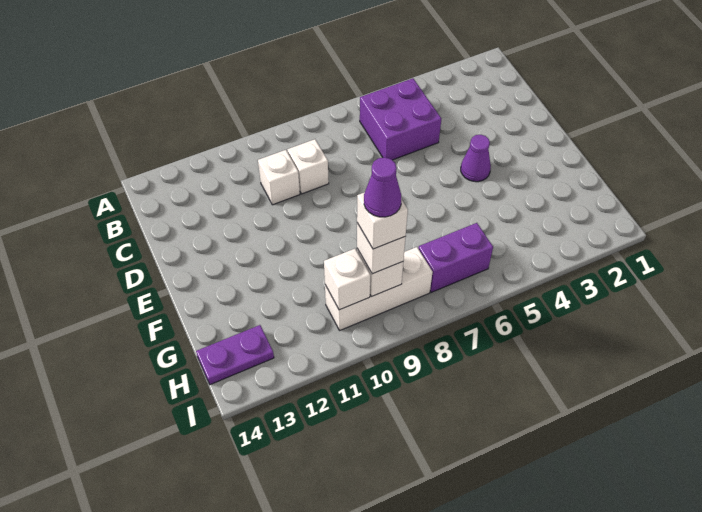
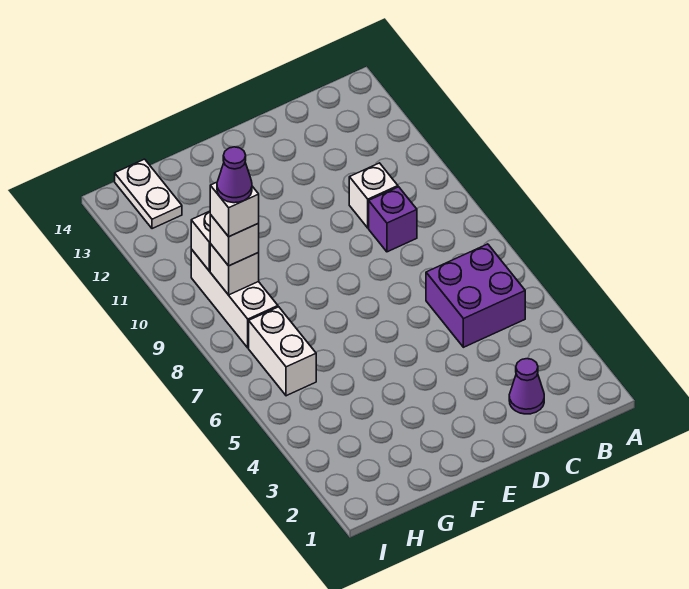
white brick C9 level 1 -> purple brick C9 level 1
purple cone E4 level 1 -> purple cone C2 level 1
purple brick H6:H7 level 1 -> white brick H6:H7 level 1
purple plate H13:H14 level 1 -> white plate H13:H14 level 1

